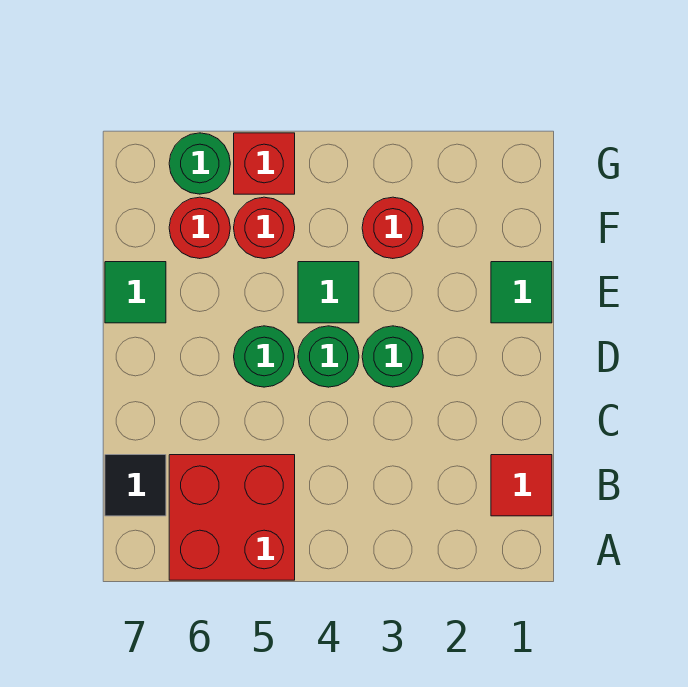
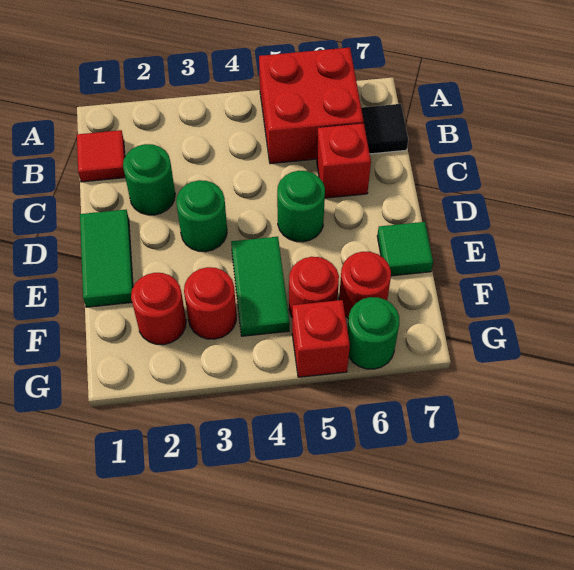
none -> red brick C6 level 1
green round brick D4 level 1 -> green round brick C2 level 1
green tile E1 level 1 -> green tile D1:E1 level 1
green tile E4 level 1 -> green tile E4:F4 level 1
none -> red round brick F2 level 1

